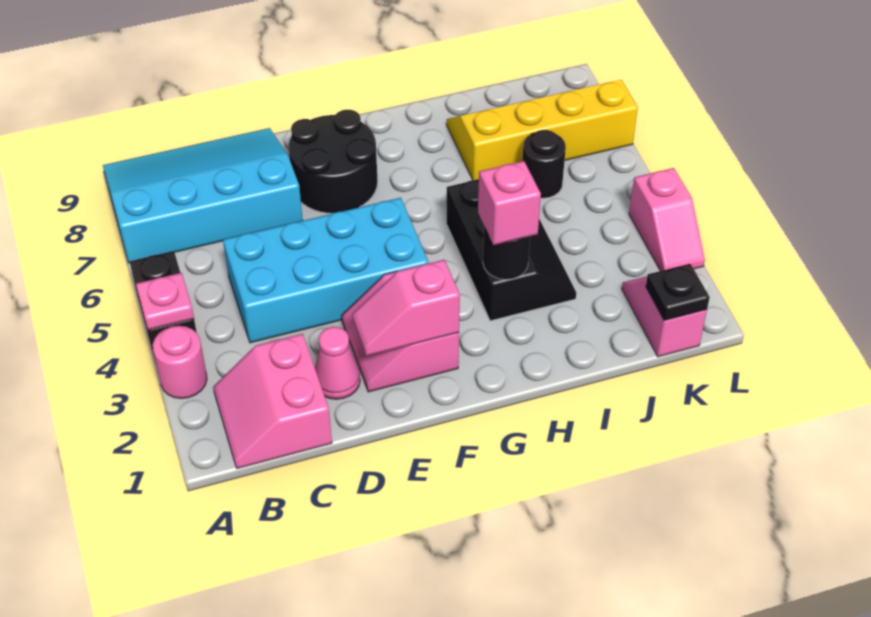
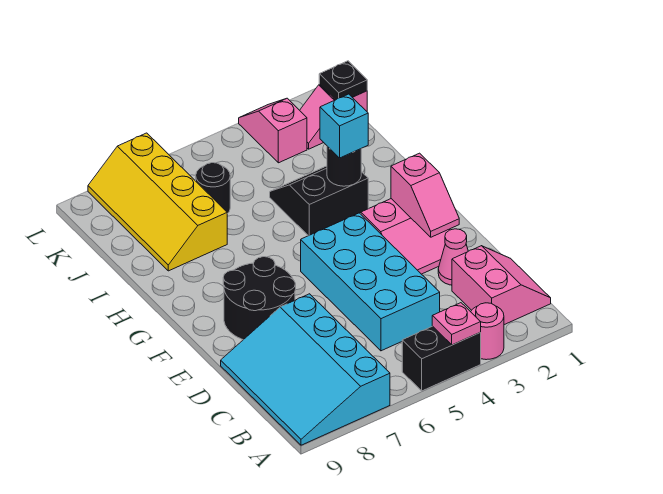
pink slope B1:C2 level 1 top C -> pink slope B1:C2 level 1 top 2
black slope H3:I5 level 1 top H -> black slope H3:I4 level 1 top H
pink brick H3 level 3 -> cyan brick H3 level 3
pink slope L3:L4 level 1 top 4 -> pink slope K3:L3 level 1 top K

